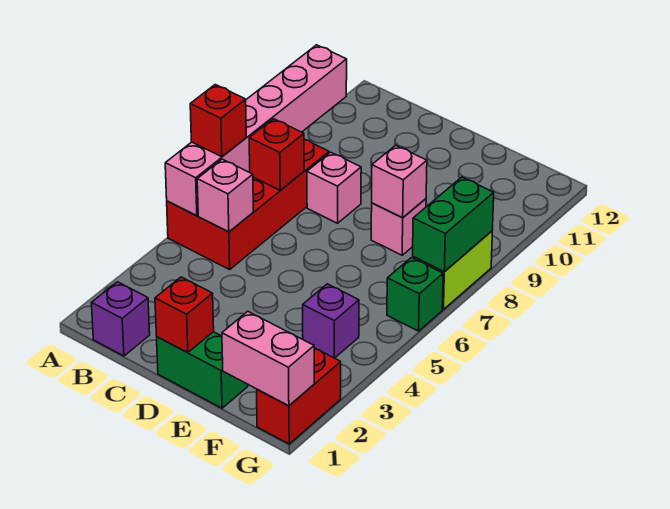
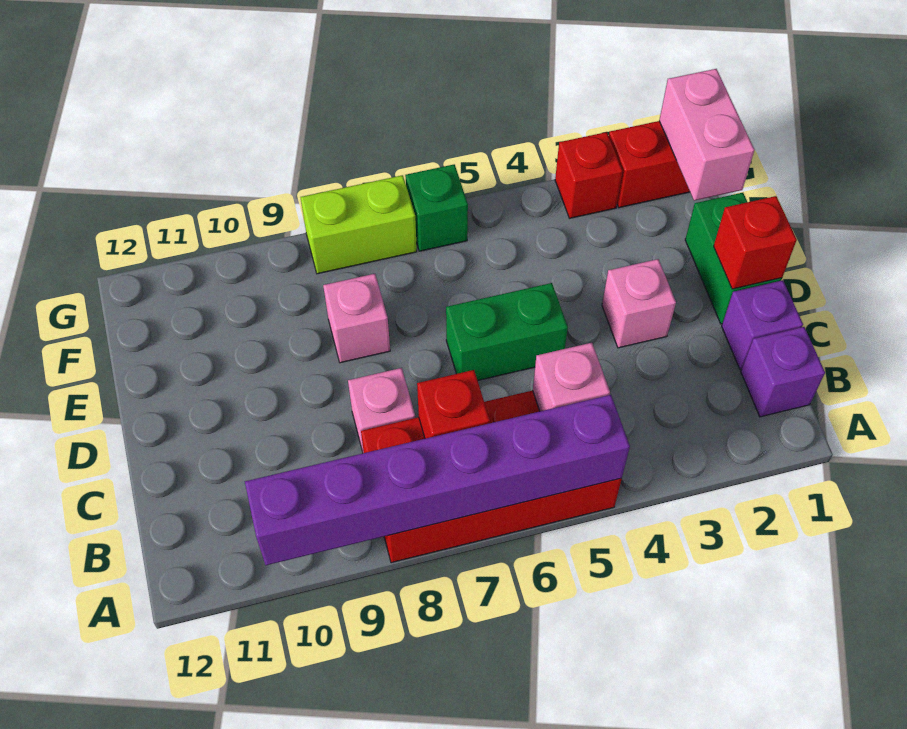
pink brick A5:A10 level 2 -> purple brick A5:A10 level 2
red brick A6 level 3 -> red brick G3 level 1
pink brick E8 level 2 -> pink brick D3 level 1
purple brick F4 level 1 -> purple brick C1 level 1
green brick G7:G8 level 2 -> green brick D5:D6 level 1

